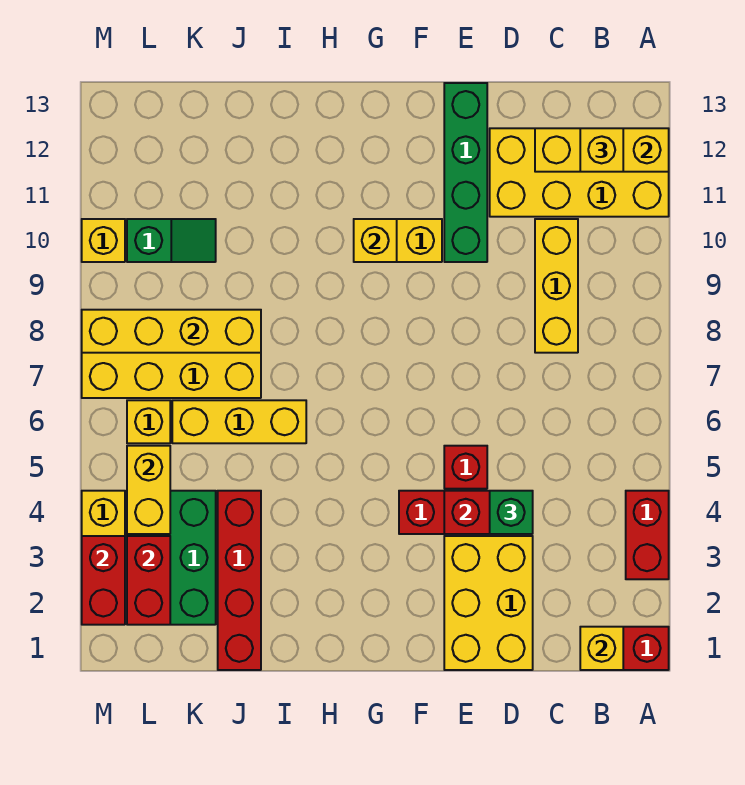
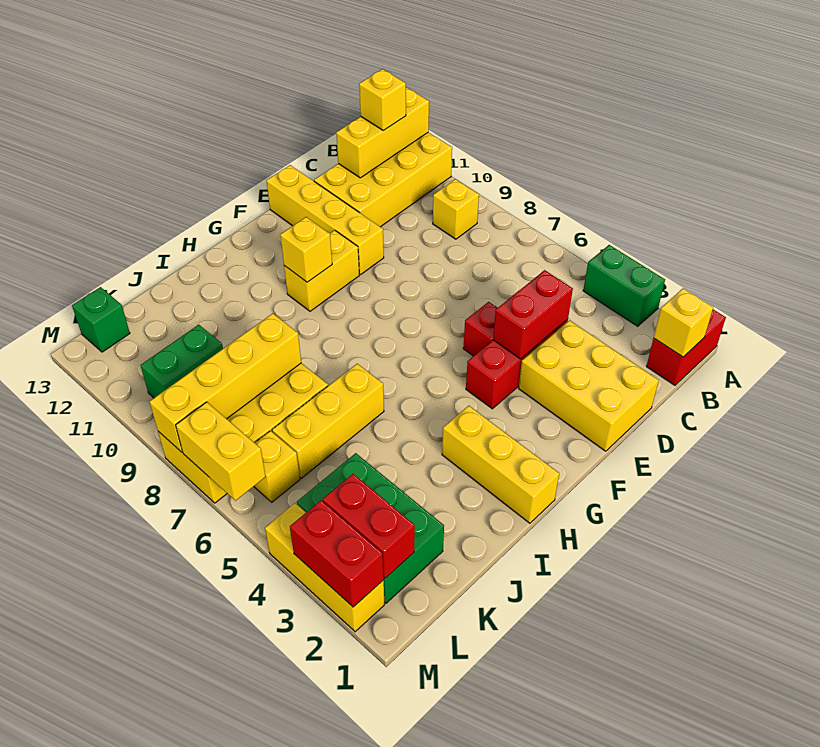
red brick A3:A4 level 1 -> green brick A3:A4 level 1
yellow brick C8:C10 level 1 -> yellow brick H1:H3 level 1
green brick D4 level 3 -> green brick L13 level 1
green brick E10:E13 level 1 -> yellow brick E10:E13 level 1
red brick J1:J4 level 1 -> none
green slope K10:L10 level 1 top L -> green brick K10:L10 level 1
yellow brick L4:L5 level 2 -> yellow brick M6:M7 level 2
yellow brick M10 level 1 -> yellow brick B9 level 1

